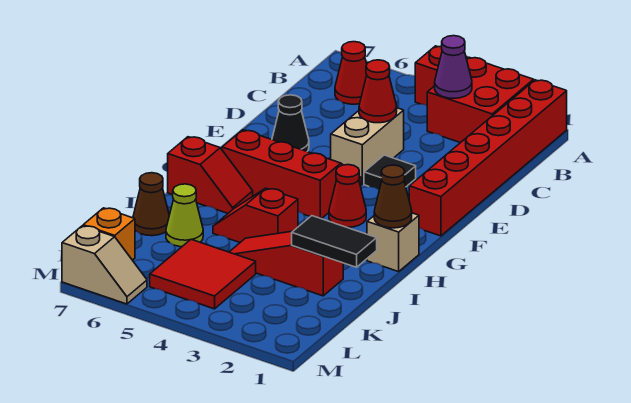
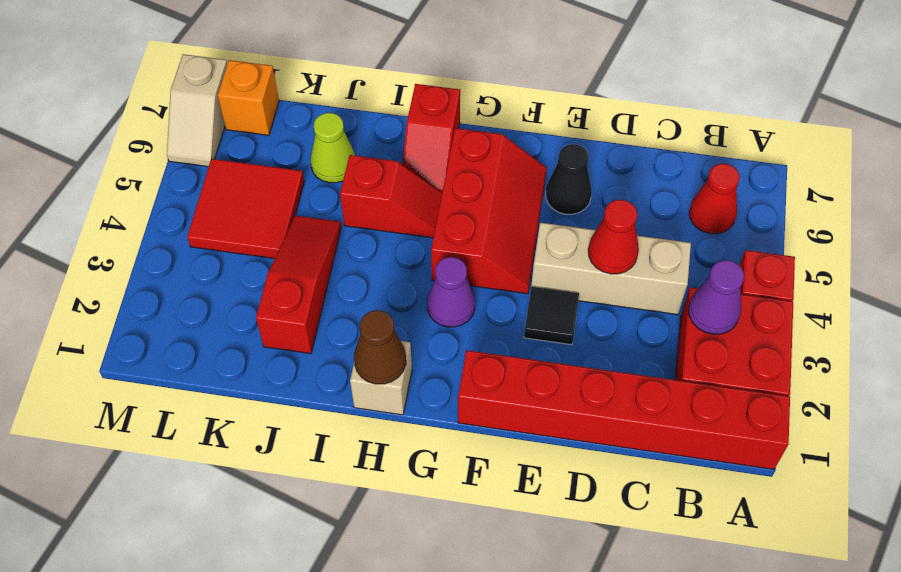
tan brick D4:E4 level 1 -> tan brick C4:E4 level 1
red cone G3 level 1 -> purple cone G3 level 1
red slope I4:I5 level 1 top 4 -> red slope H5:I5 level 1 top I
black tile J1:J2 level 2 -> none
brown cone J7 level 1 -> none

